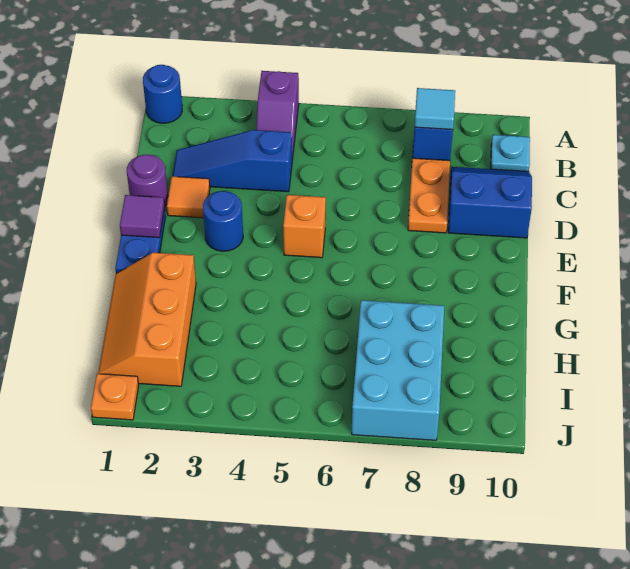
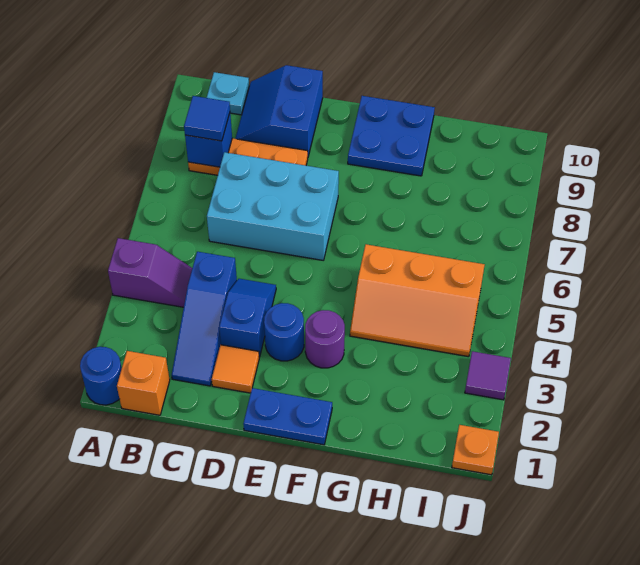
cyan tile B8 level 3 -> blue tile B8 level 3
purple round brick D1 level 1 -> purple round brick F3 level 1
none -> blue slope D3:D4 level 1 top 3
purple tile E1 level 2 -> purple tile J3 level 1
orange brick E5 level 1 -> orange brick B1 level 1
none -> blue plate F9:G10 level 1
orange slope G1:I2 level 1 top 2 -> orange slope G4:I5 level 1 top 5
cyan brick H7:J8 level 1 -> cyan brick C6:E7 level 1

